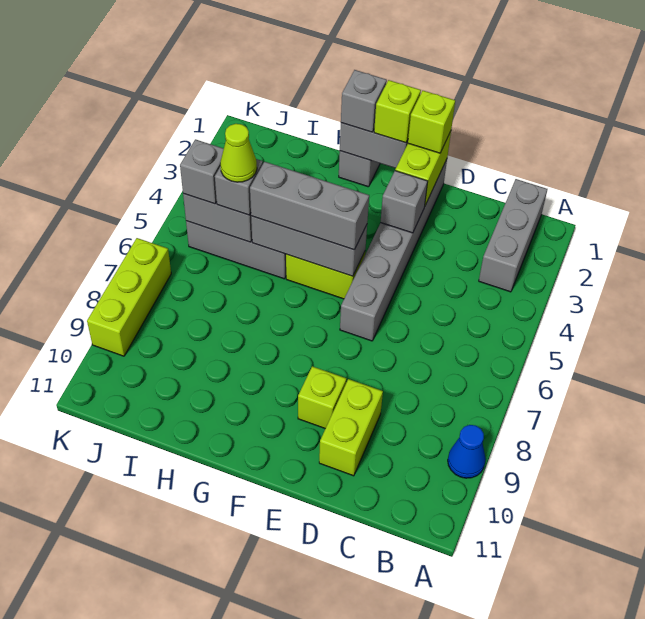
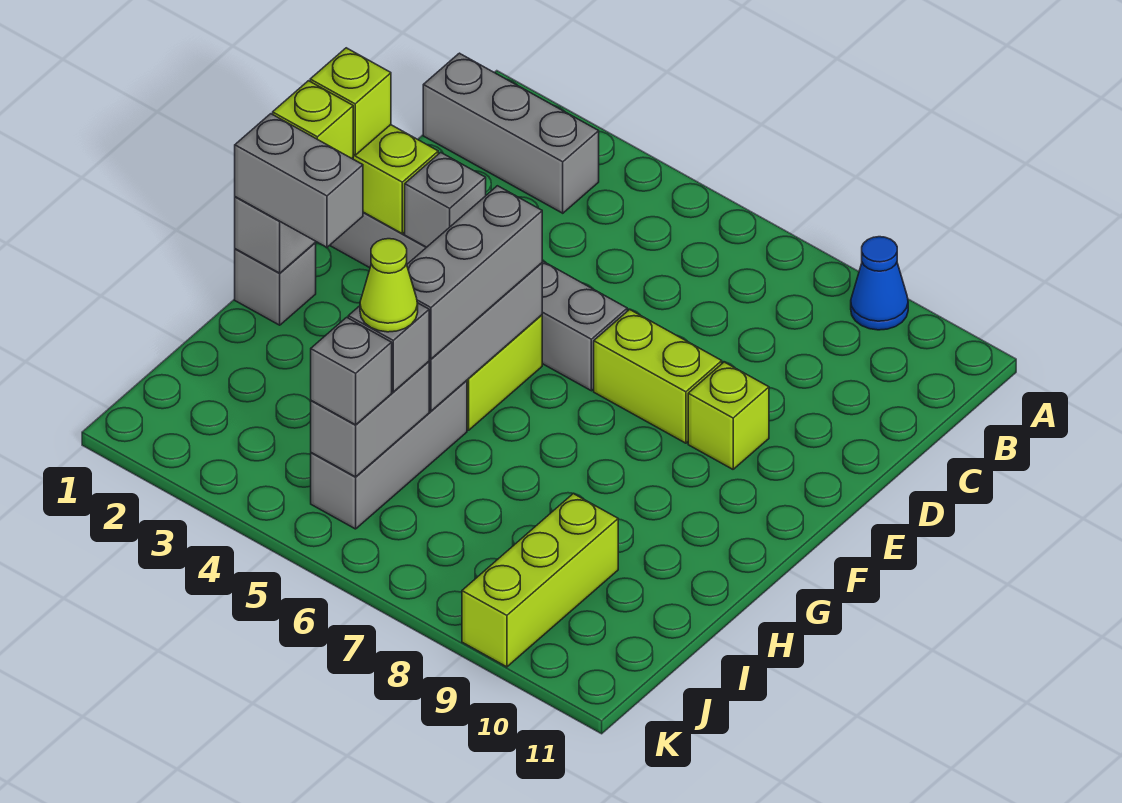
lime brick D9:D10 level 1 -> lime brick E7:E8 level 1
grey brick G1 level 3 -> grey brick G1:G2 level 3
lime brick K7:K9 level 1 -> lime brick I9:K9 level 1

